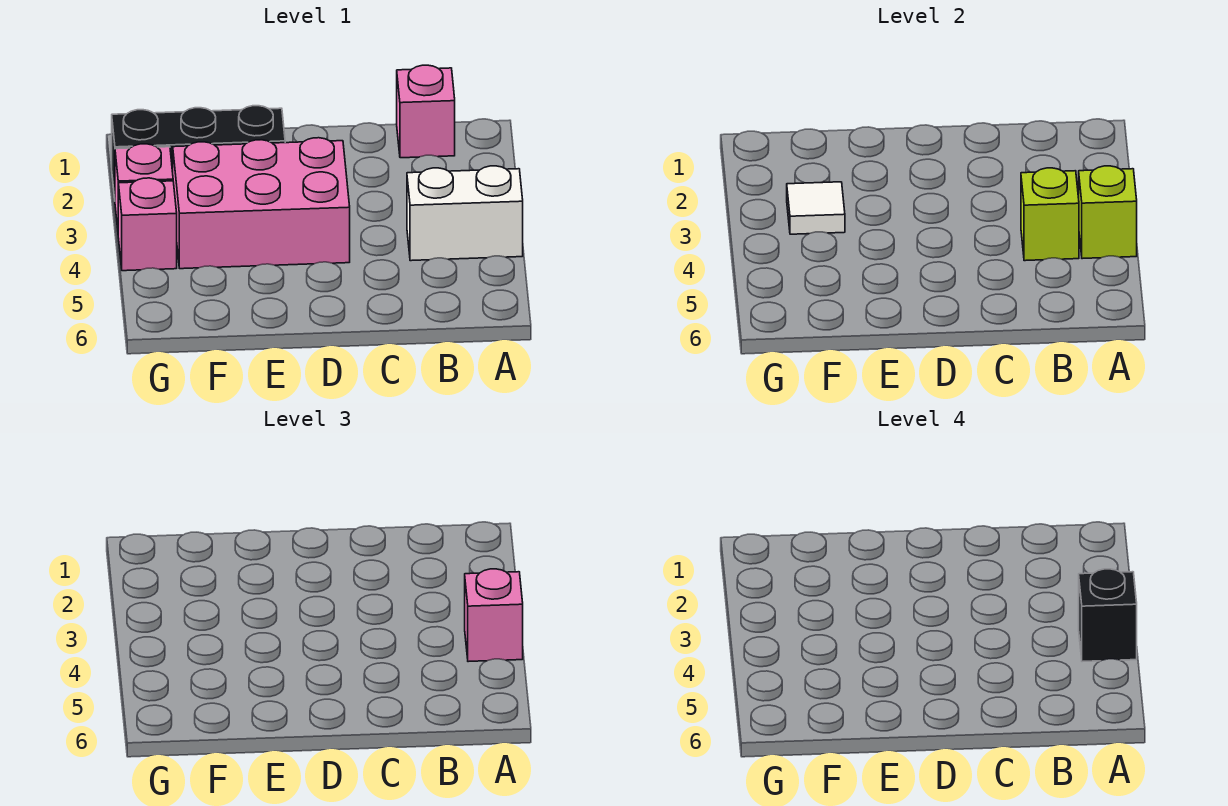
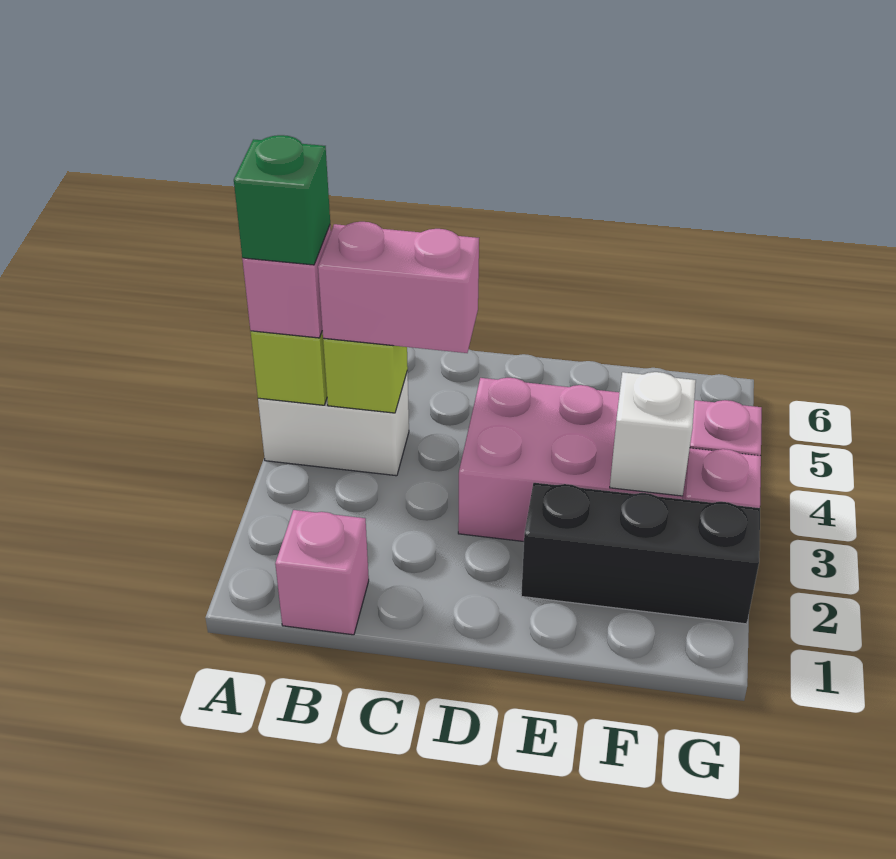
black brick A4 level 4 -> green brick A4 level 4
none -> pink brick B4:C4 level 3
white tile F3 level 2 -> white brick F3 level 2

